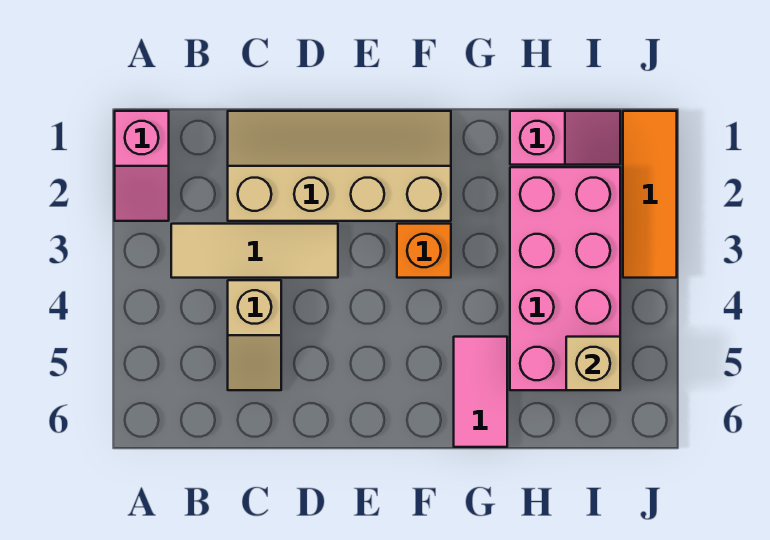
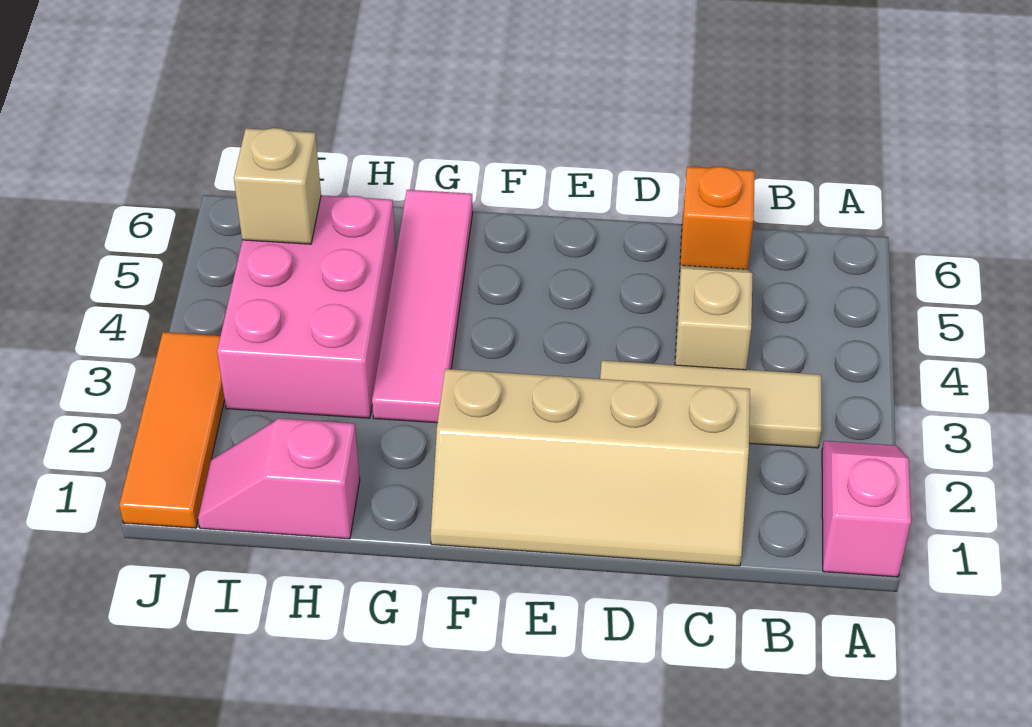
orange brick F3 level 1 -> orange brick C6 level 1
pink tile G5:G6 level 1 -> pink tile G3:G6 level 1
pink brick H2:I5 level 1 -> pink brick H3:I5 level 1

